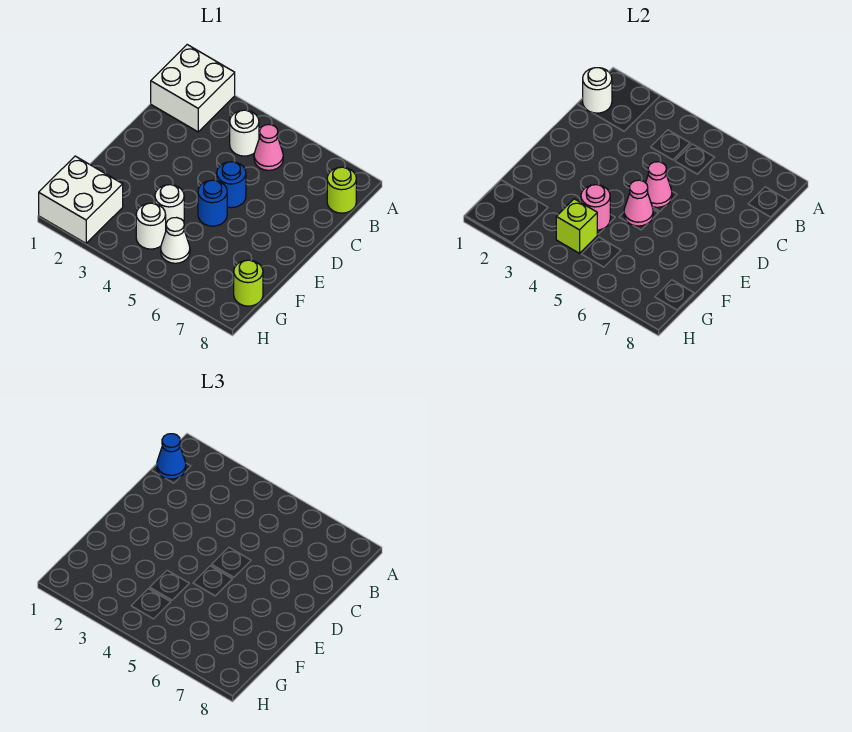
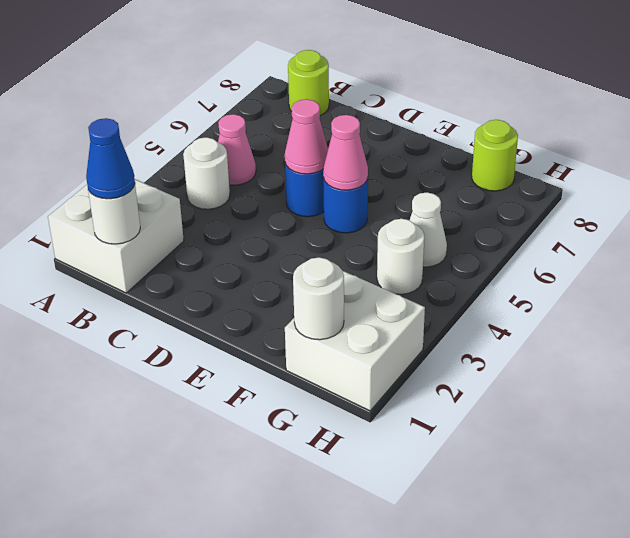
white round brick F4 level 1 -> white round brick G1 level 2
pink round brick F4 level 2 -> none
lime brick G4 level 2 -> none

